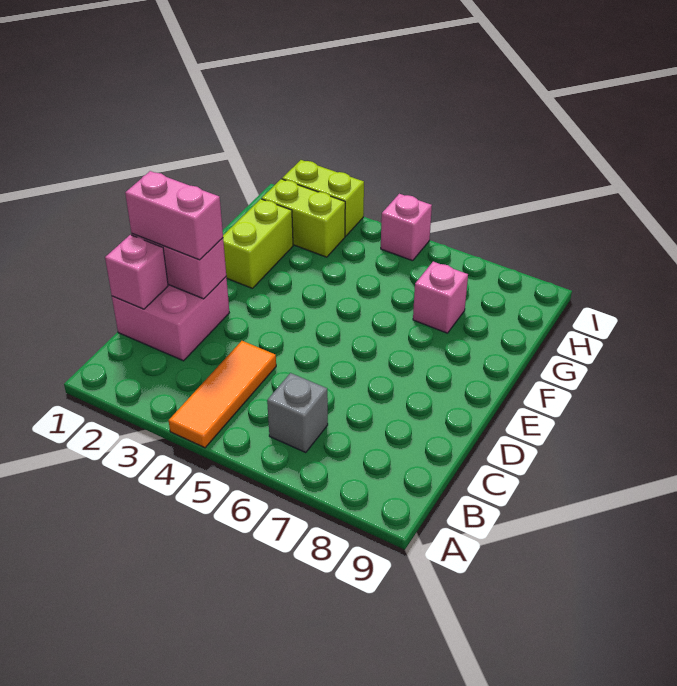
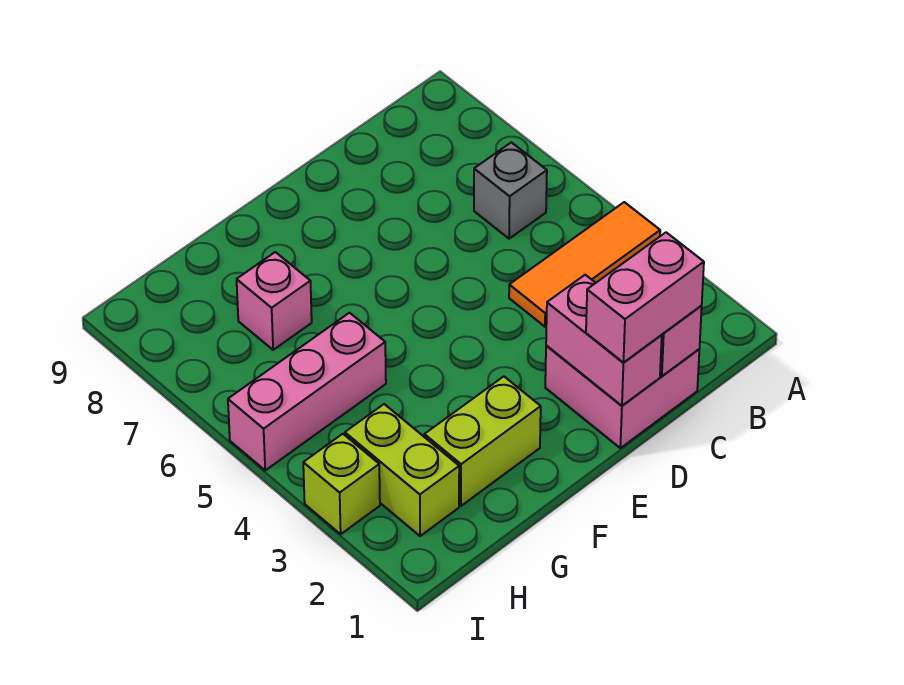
pink brick D1:D2 level 3 -> pink brick C1:D1 level 3
lime brick I2:I3 level 1 -> lime brick I3 level 1
pink brick I5 level 1 -> pink brick G5:I5 level 1

